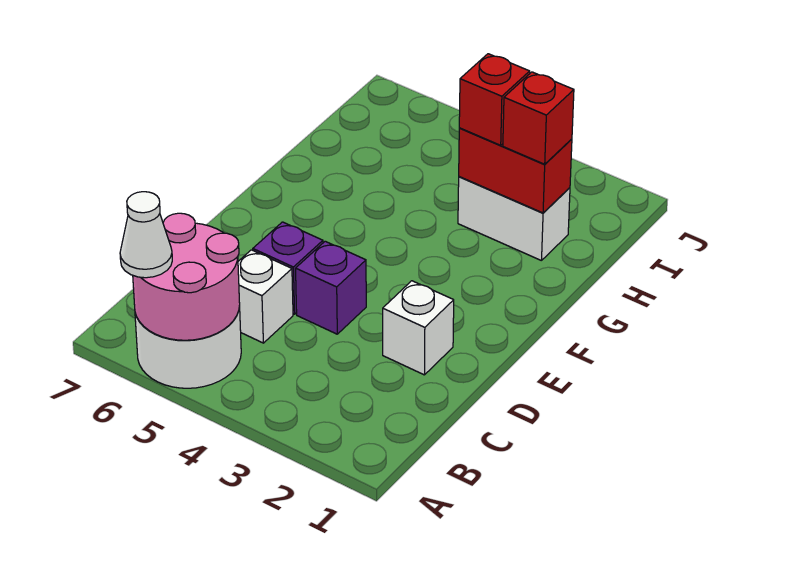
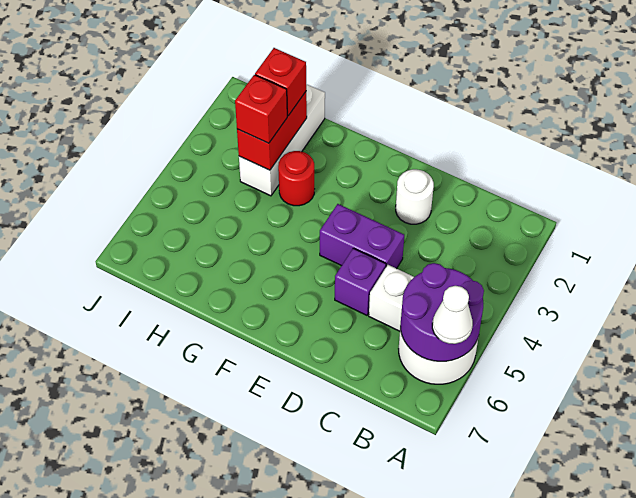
pink round brick A5:B6 level 2 -> purple round brick A5:B6 level 2
white brick D2 level 1 -> white round brick D2 level 1
purple brick D4 level 1 -> purple brick D4:E4 level 1
none -> red round brick G3 level 1
white brick H2:H3 level 1 -> white brick H1:H3 level 1

